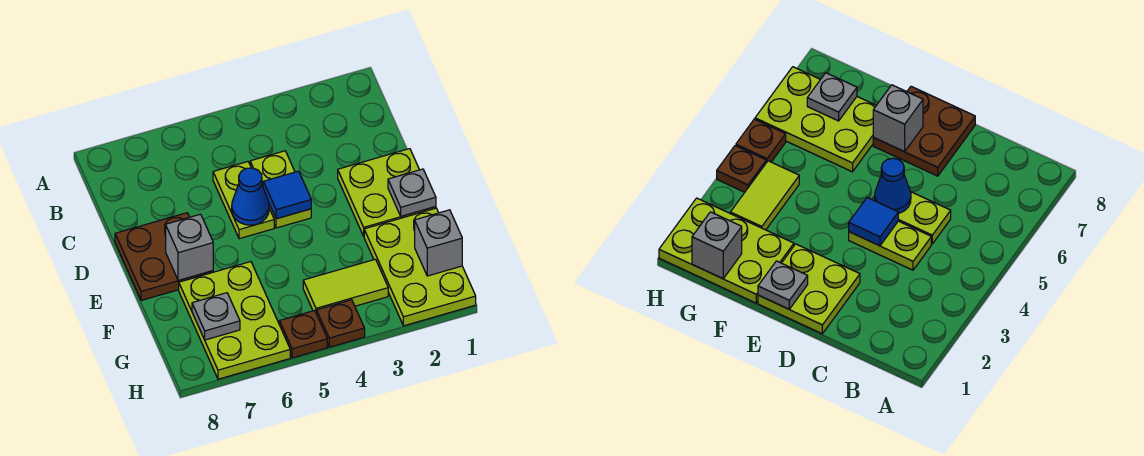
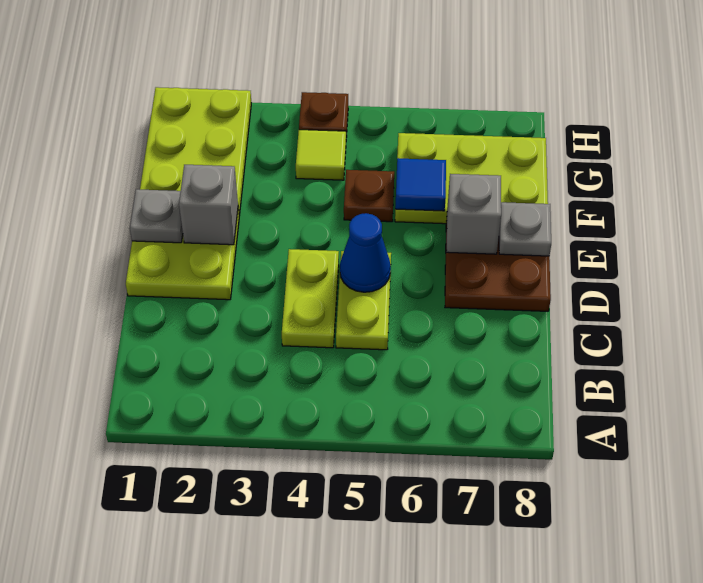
blue tile D4 level 2 -> blue tile F6 level 2
lime plate F6:H7 level 1 -> lime plate F6:G8 level 1
grey brick G1 level 2 -> grey brick E2 level 2
lime tile G3:G4 level 1 -> lime tile G4 level 1
grey plate G7 level 2 -> grey plate E8 level 2
brown plate H5 level 1 -> brown plate F5 level 1

